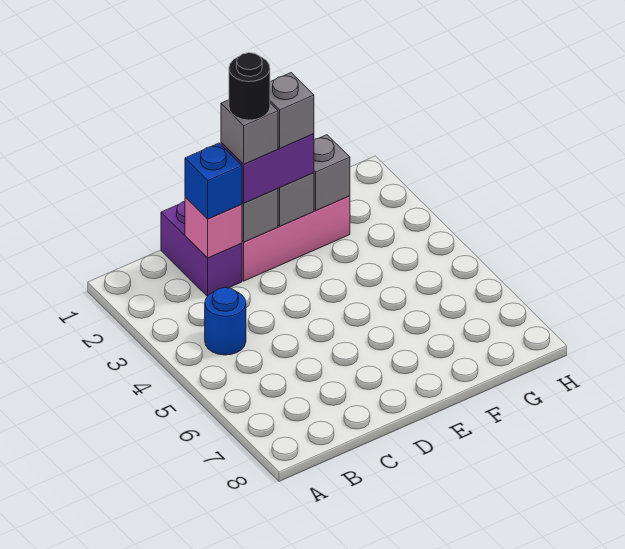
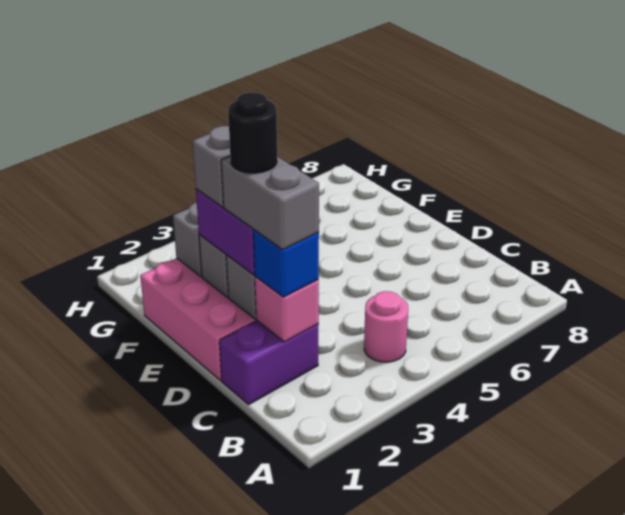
blue round brick B4 level 1 -> pink round brick B4 level 1
grey brick D2 level 4 -> grey brick C2:D2 level 4

